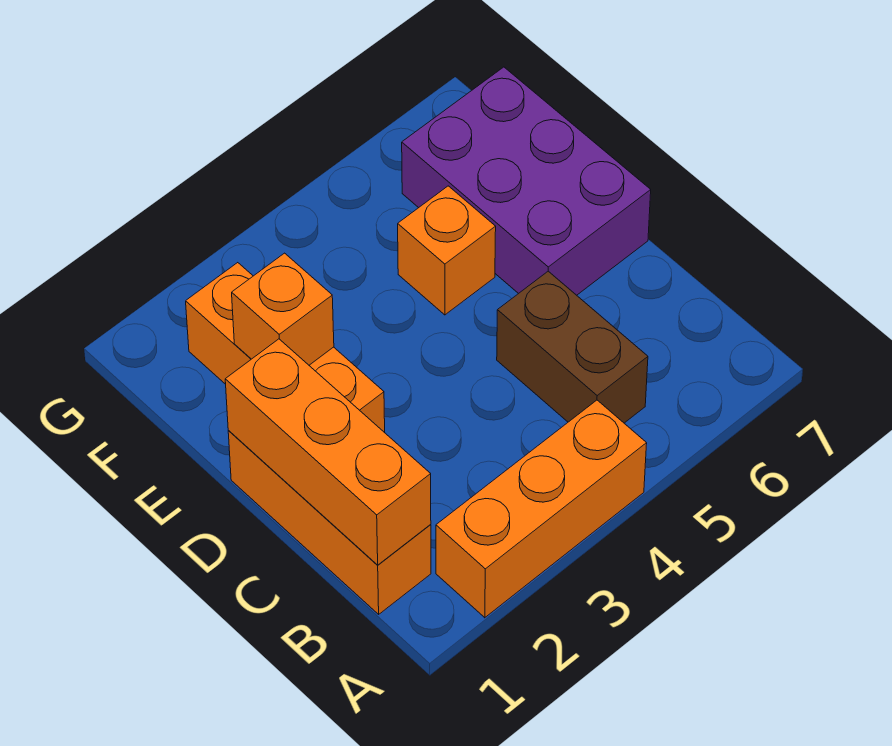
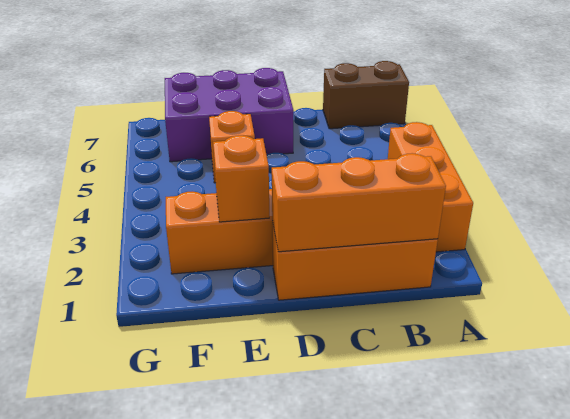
brown brick B5:C5 level 1 -> brown brick A7:B7 level 1

